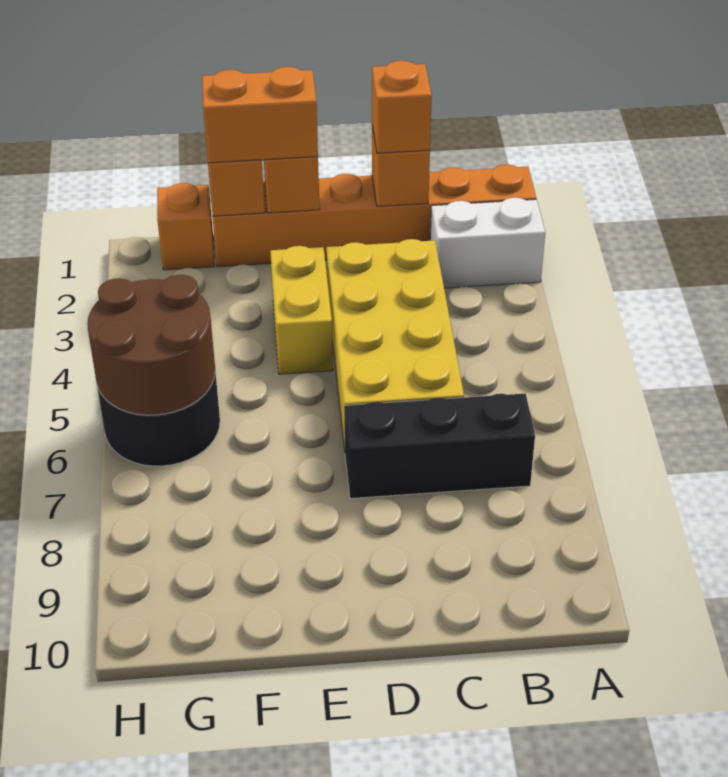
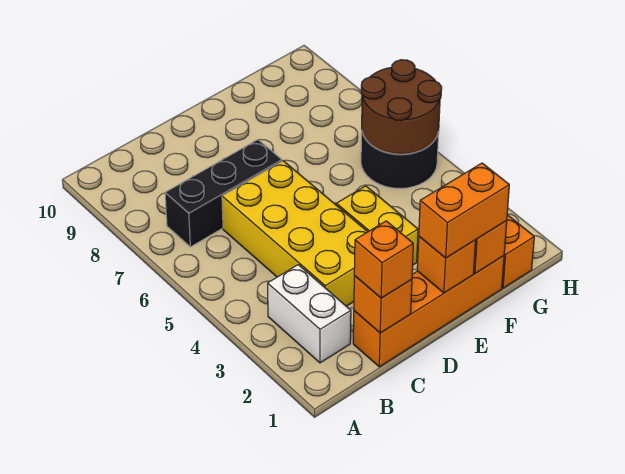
orange brick A1:F1 level 1 -> orange brick C1:F1 level 1
white brick A2:B2 level 1 -> white brick B2:B3 level 1

